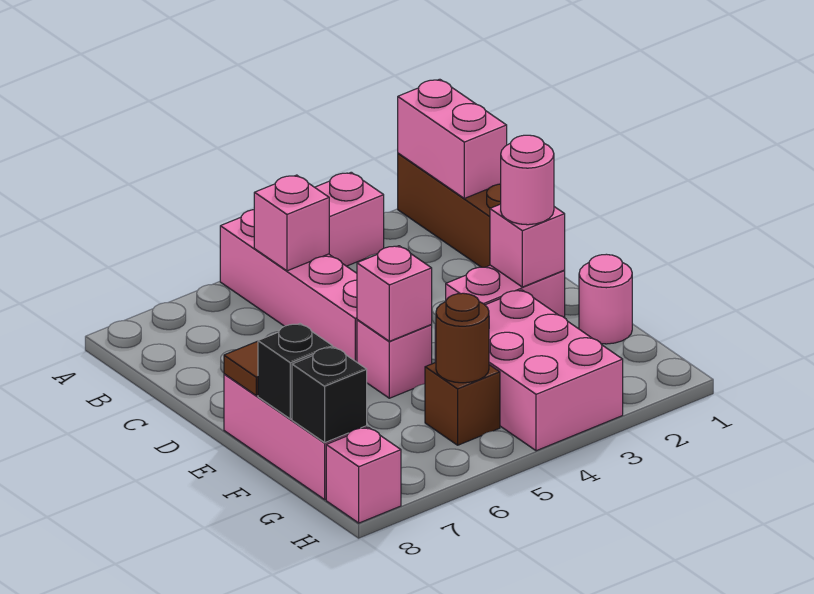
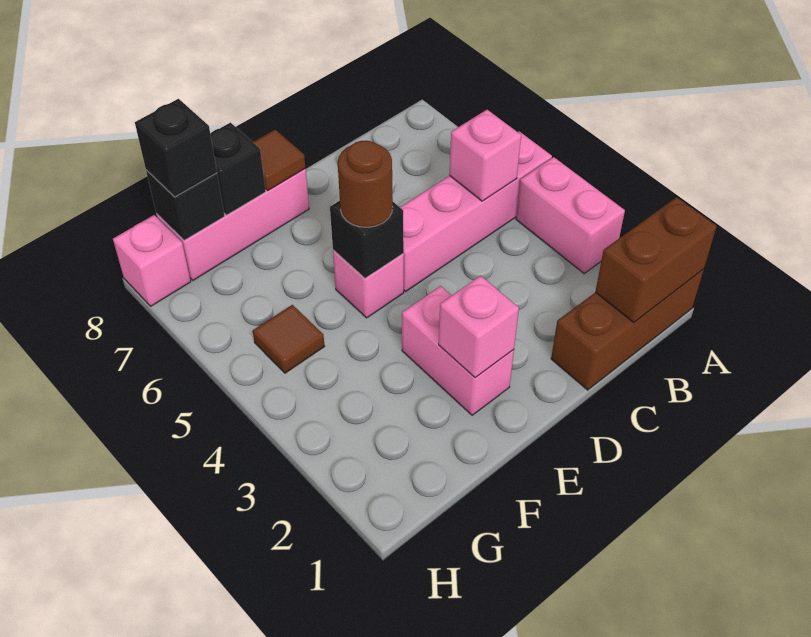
pink brick A1:B1 level 2 -> brown brick A1:B1 level 2
pink round brick E2 level 3 -> none
pink brick E5 level 2 -> black brick E5 level 2
pink round brick F1 level 1 -> none
pink brick F3:H4 level 1 -> none
brown brick G5 level 1 -> brown tile G5 level 1
brown round brick G5 level 2 -> brown round brick E5 level 3
none -> black brick G8 level 3

